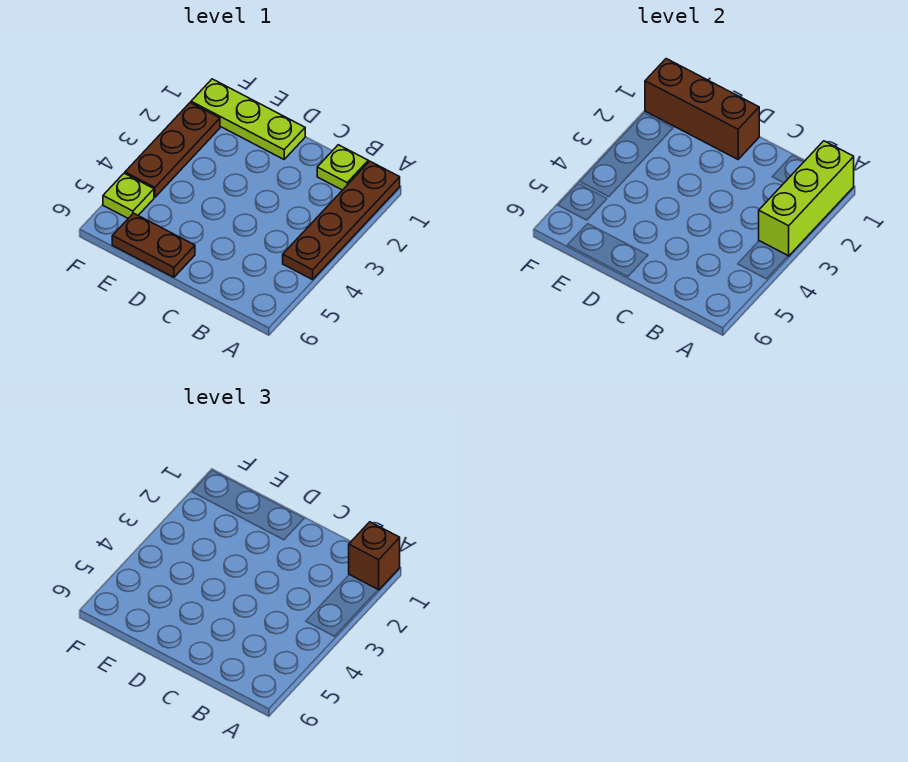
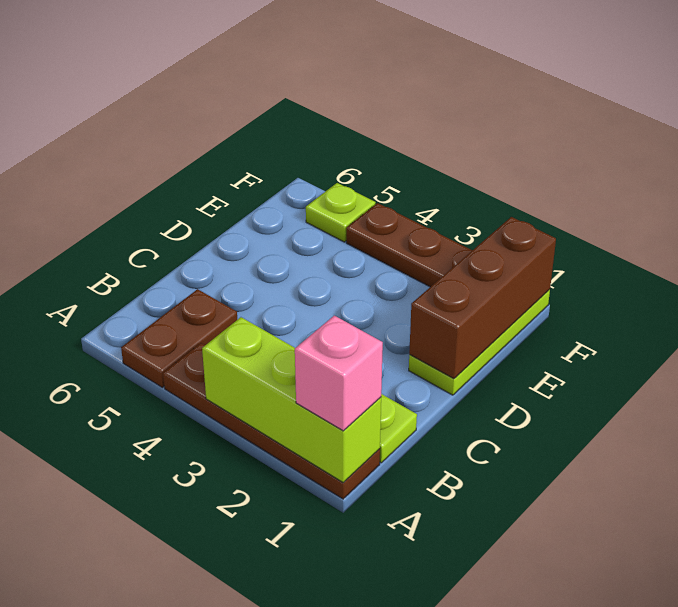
brown brick A1 level 3 -> pink brick A1 level 3
brown plate D6:E6 level 1 -> brown plate A5:B5 level 1

